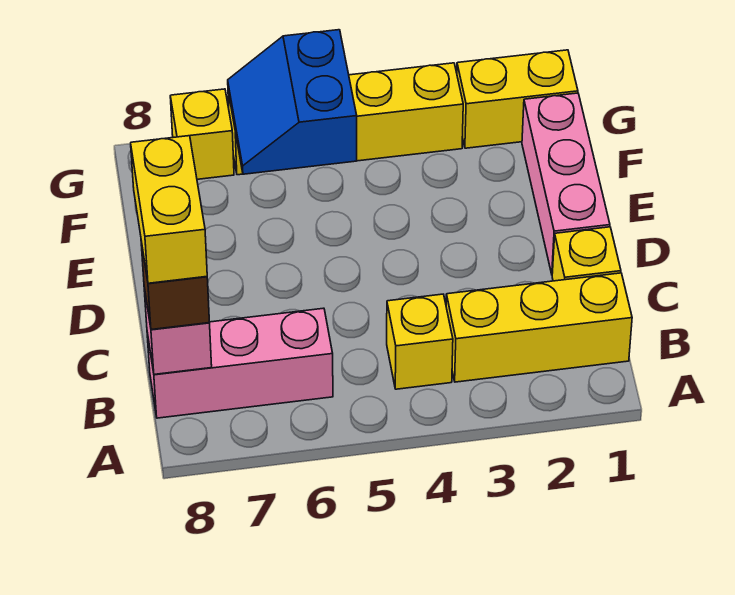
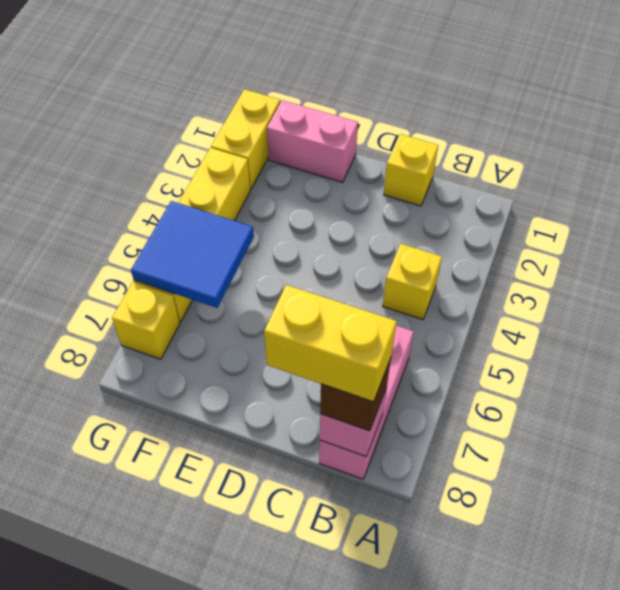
yellow brick B1:B3 level 1 -> none
pink brick D1:F1 level 1 -> pink brick E1:F1 level 1
blue slope F5:G6 level 2 top 5 -> blue tile F5:G6 level 2

